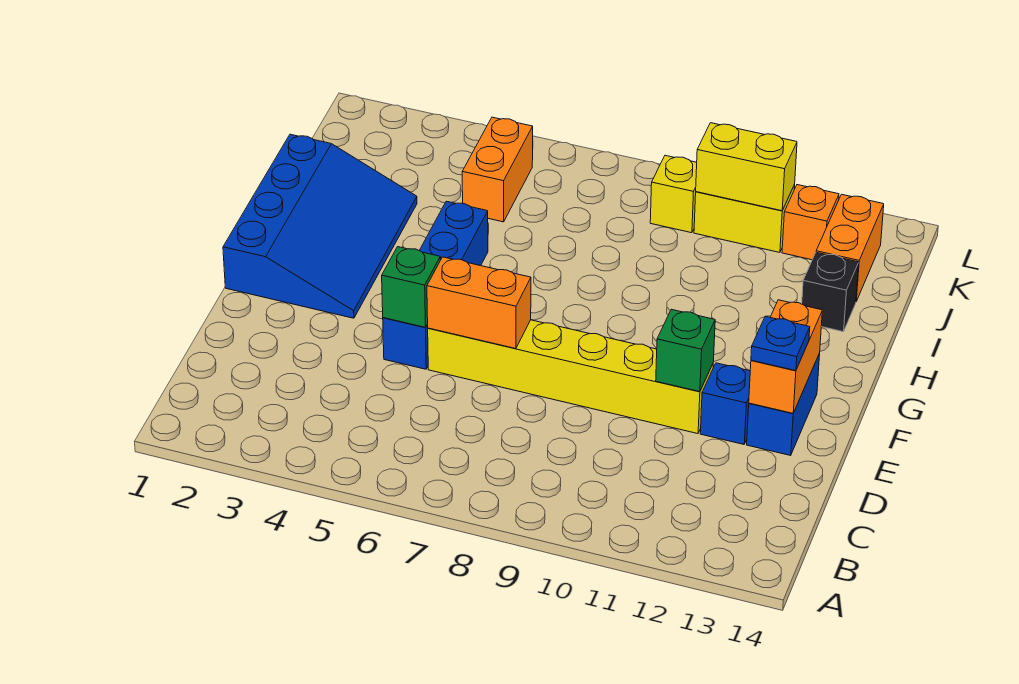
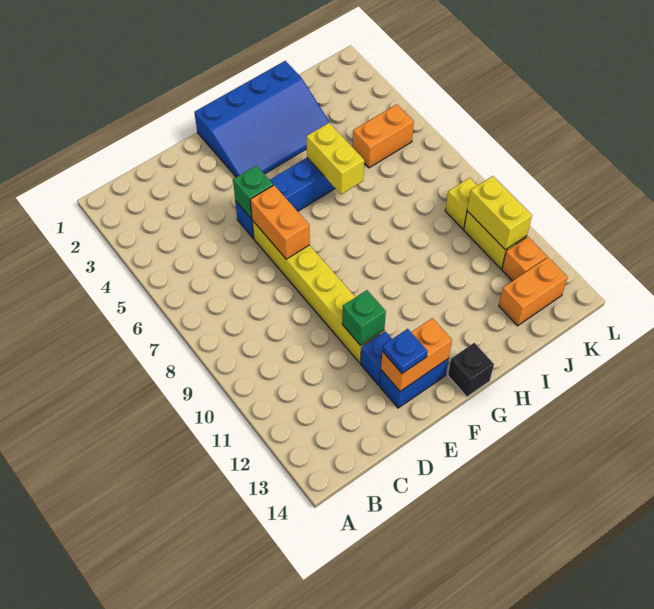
none -> yellow brick H5:H6 level 2
black brick I13 level 1 -> black brick G14 level 1

